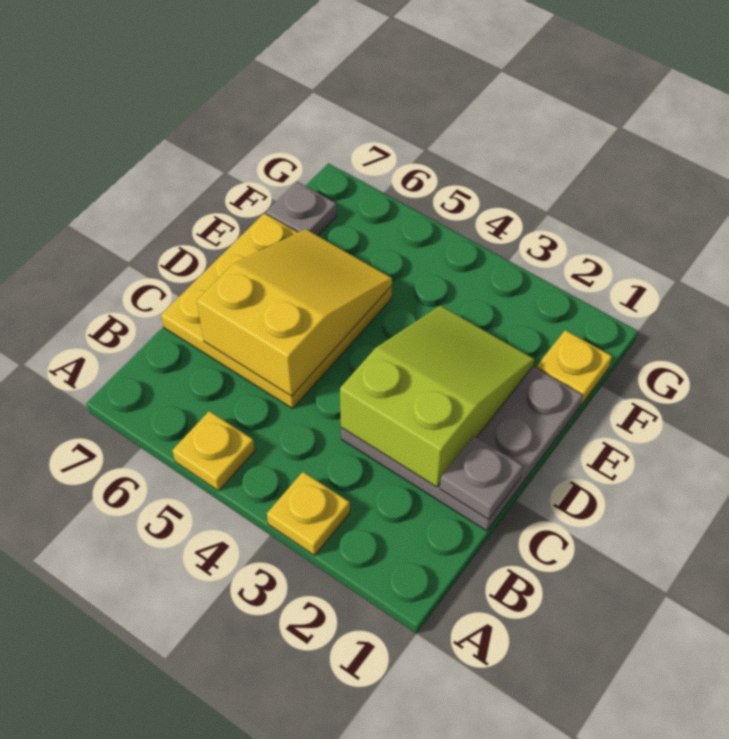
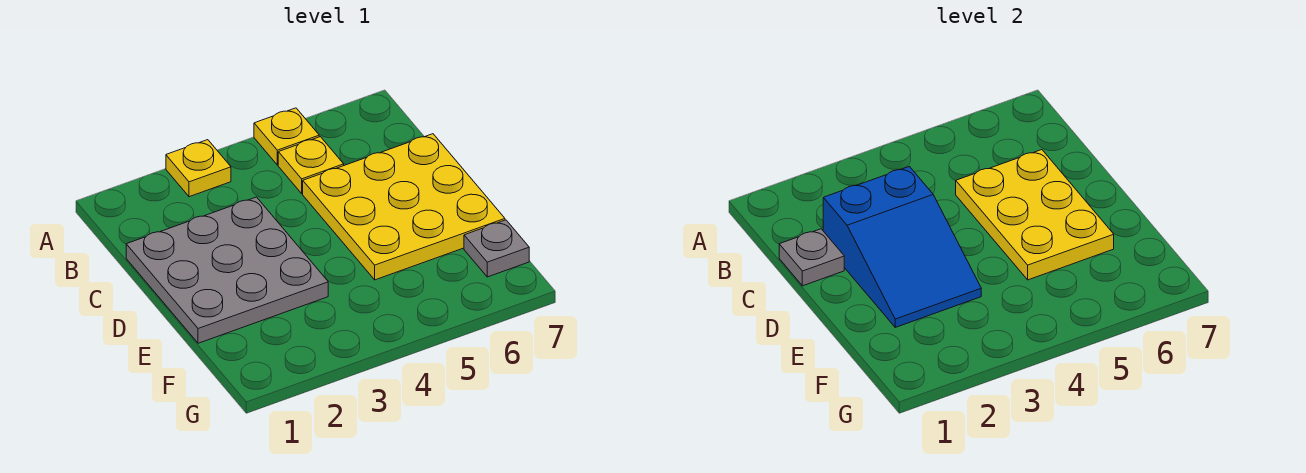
lime slope C2:E3 level 2 top C -> blue slope C2:E3 level 2 top C
yellow slope C5:E6 level 2 top C -> yellow plate C5:E6 level 2
yellow plate F1 level 1 -> yellow plate B5 level 1

